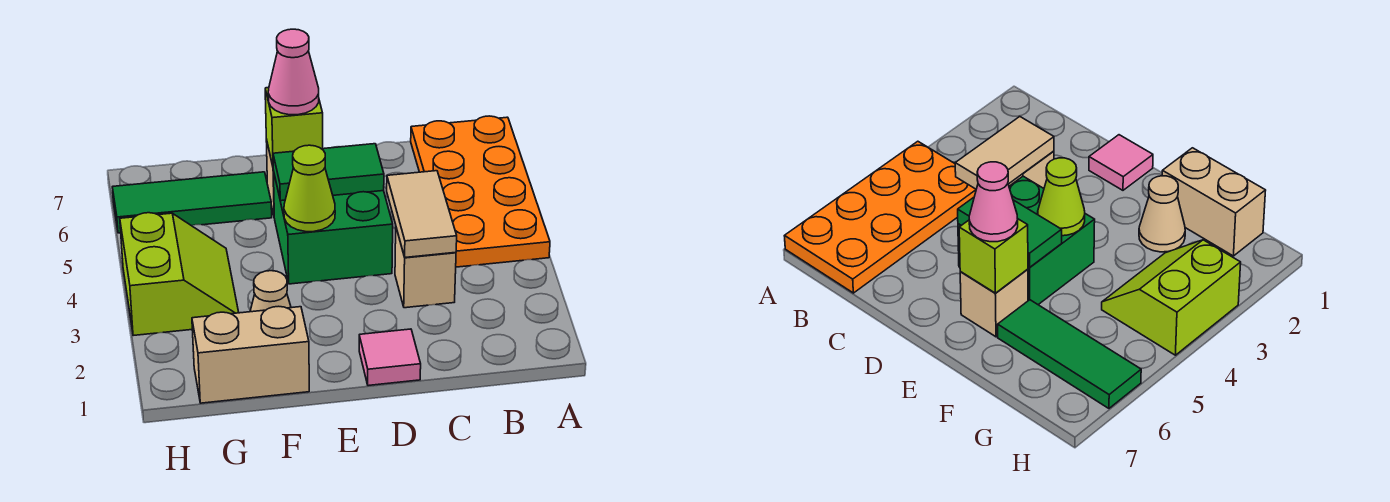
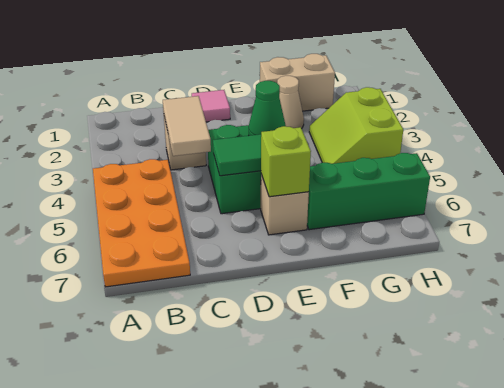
lime cone E4 level 2 -> green cone E4 level 2
pink cone E6 level 3 -> none
green tile F6:H6 level 1 -> green brick F6:H6 level 1

